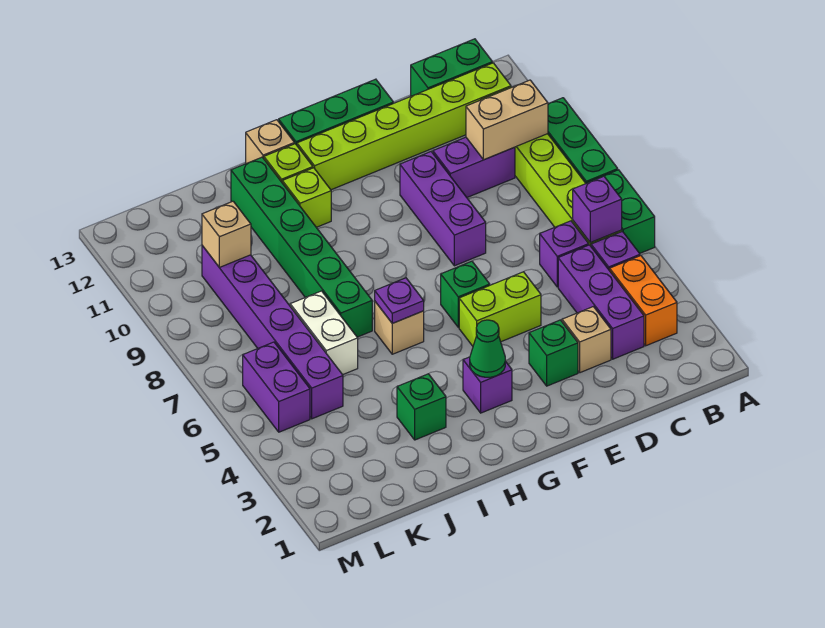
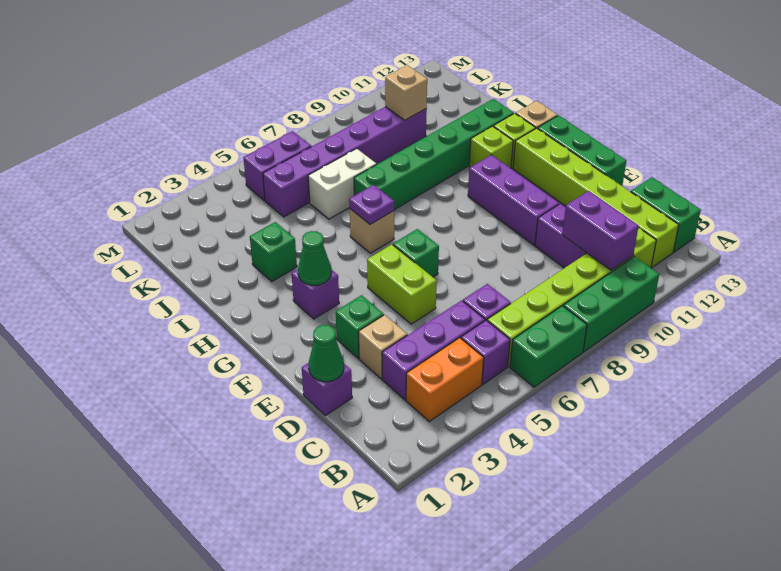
purple brick B6 level 2 -> purple brick D1 level 1
tan brick B10:C10 level 2 -> purple brick B10:C10 level 2
none -> green cone D1 level 2
purple brick E8:E10 level 1 -> purple brick E10:G10 level 1

